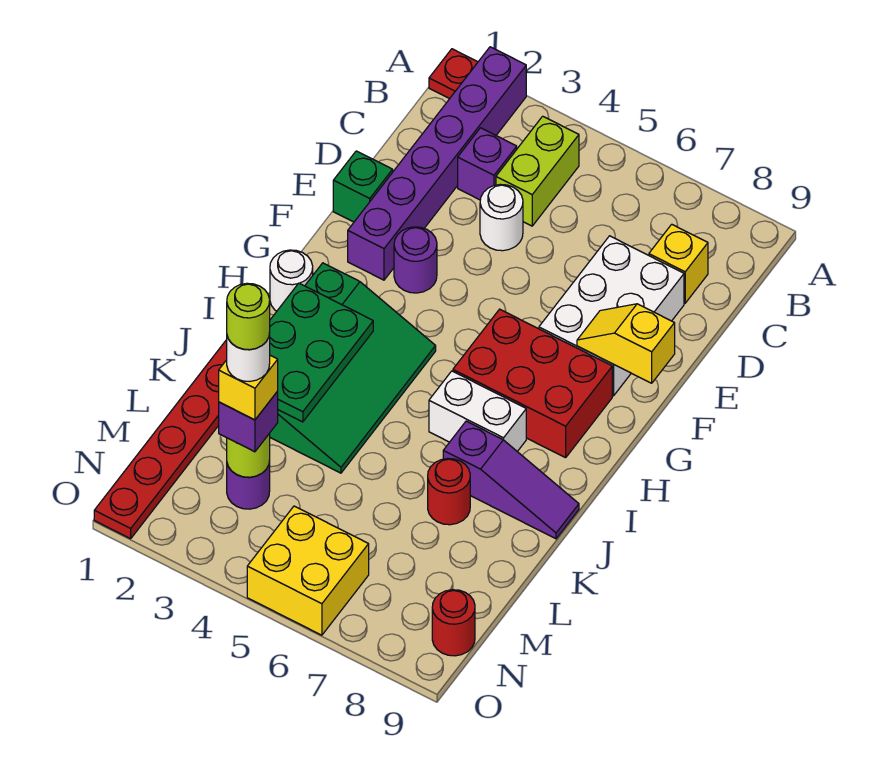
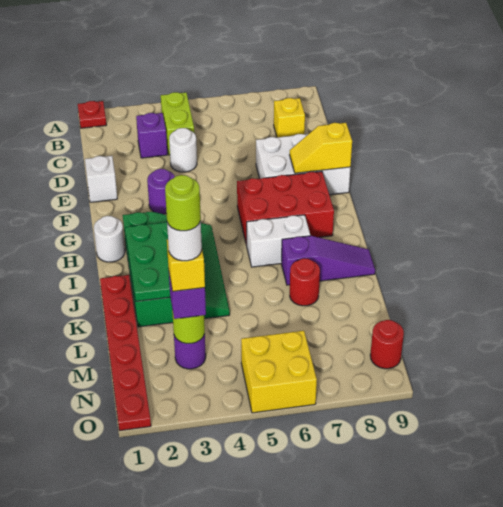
purple brick A2:F2 level 1 -> none
white brick D7:F8 level 1 -> white brick E7:F9 level 1
green brick E1 level 1 -> white brick E1 level 1

